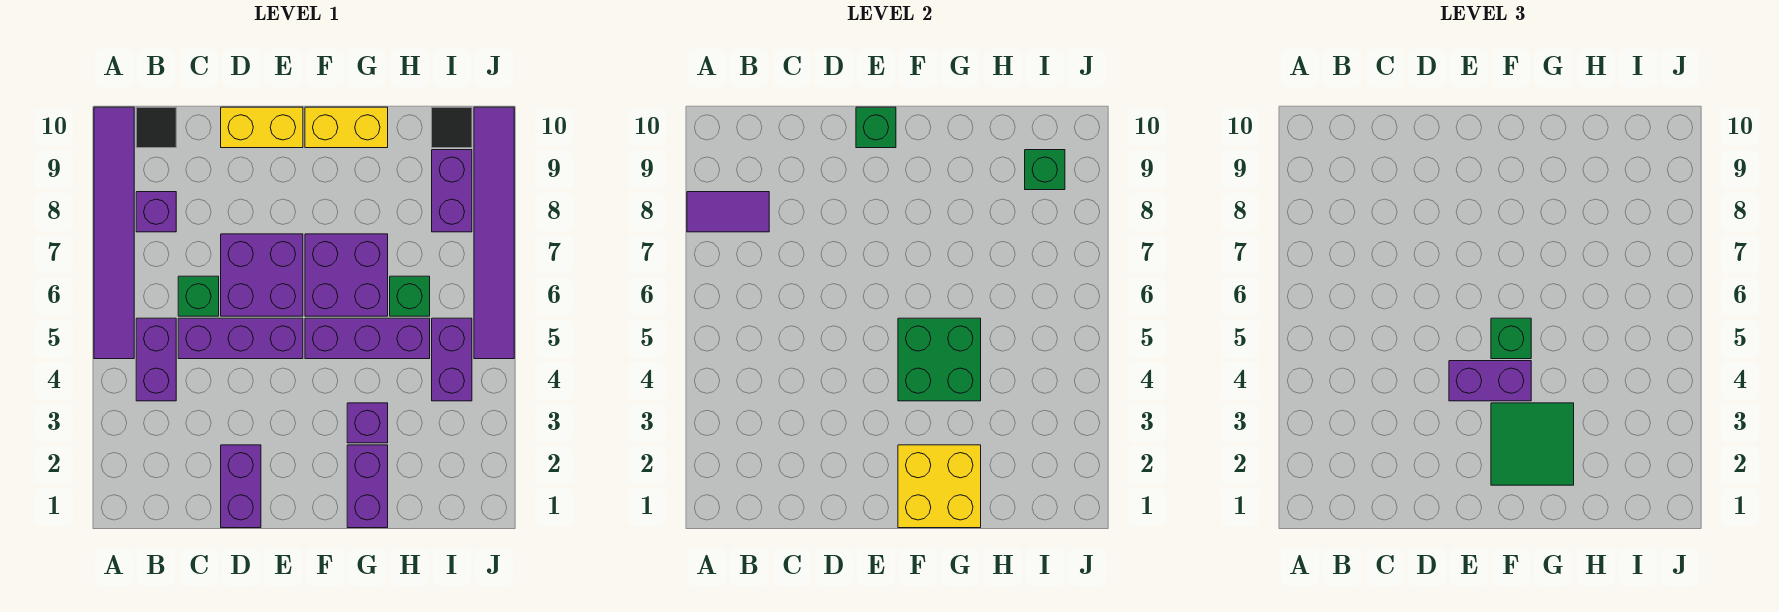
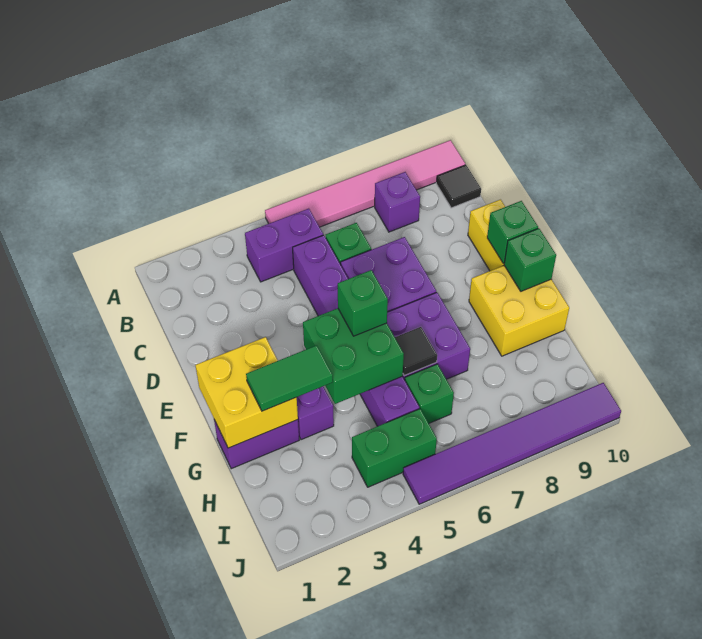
purple tile A5:A10 level 1 -> pink tile A5:A10 level 1
purple tile A8:B8 level 2 -> none
purple brick D1:D2 level 1 -> none
purple brick E4:F4 level 3 -> none
green tile F2:G3 level 3 -> green tile G2:G3 level 3
yellow brick F10:G10 level 1 -> yellow brick F9:G10 level 1
purple brick I4:I5 level 1 -> green brick I4:I5 level 1
purple brick I8:I9 level 1 -> none
green brick I9 level 2 -> green brick F10 level 2
black tile I10 level 1 -> black tile G6 level 2

